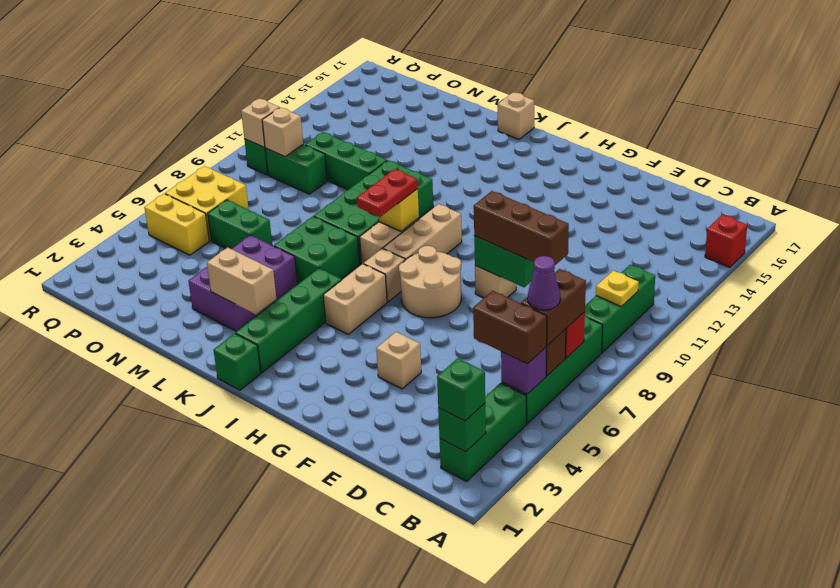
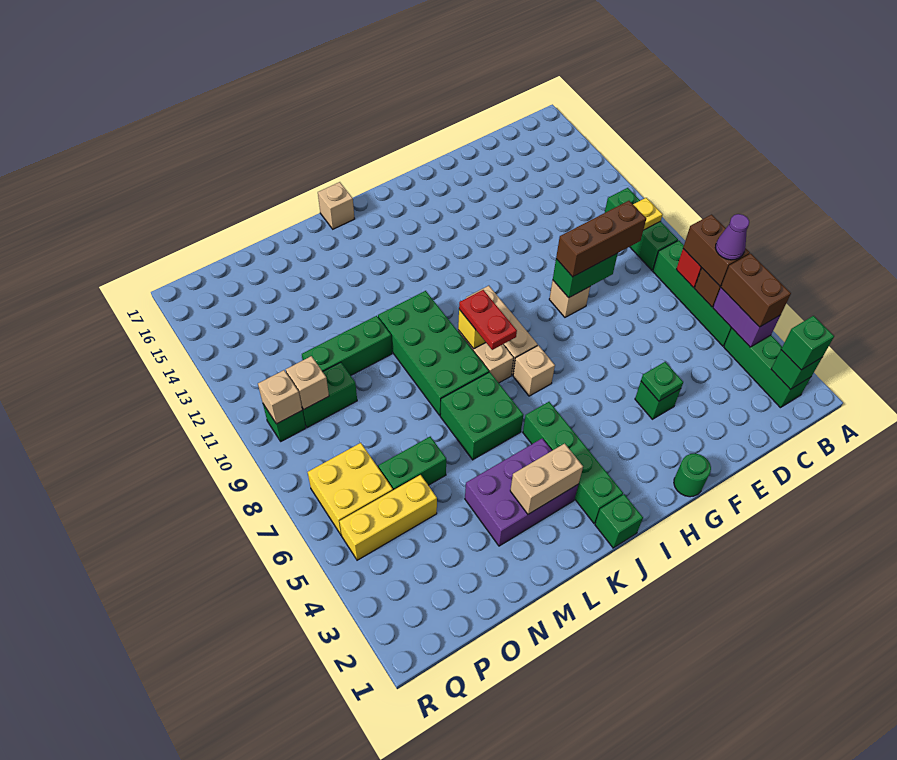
red brick A15 level 1 -> none
purple brick B5 level 2 -> purple brick B4:B5 level 2
brown brick B5:C5 level 3 -> brown brick B4:B5 level 3
tan brick F4 level 1 -> green brick F4 level 1
none -> green plate F4 level 2
none -> green round brick G1 level 1
tan round brick G7:H8 level 1 -> none
tan brick I5:I6 level 1 -> none
purple brick L3:M5 level 1 -> purple brick K3:M4 level 1
yellow brick P5:Q5 level 1 -> yellow brick O5:Q5 level 1

